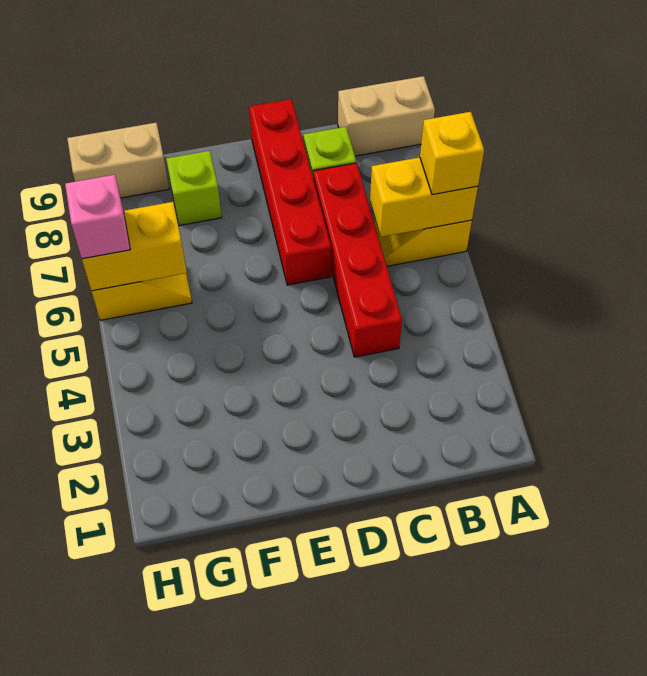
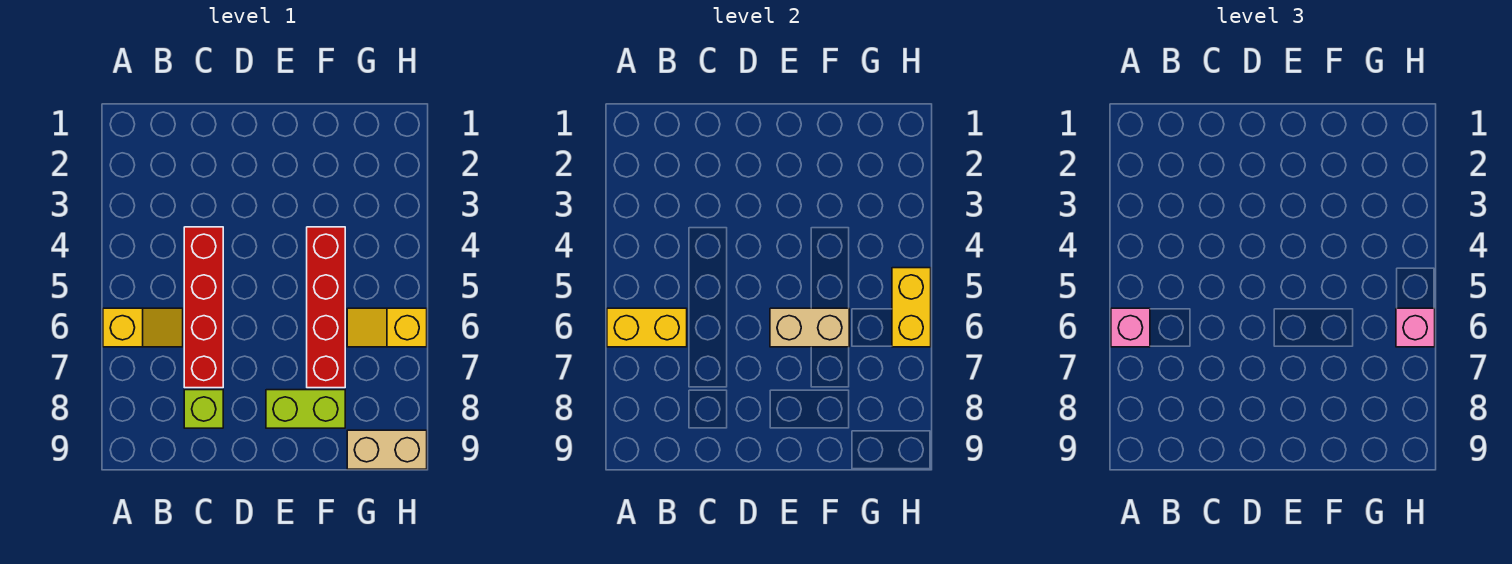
yellow brick A6 level 3 -> pink brick A6 level 3
tan brick A9:B9 level 1 -> tan brick E6:F6 level 2
red brick D6:D9 level 1 -> red brick F4:F7 level 1
lime brick F8 level 1 -> lime brick E8:F8 level 1
yellow brick G6:H6 level 2 -> yellow brick H5:H6 level 2

